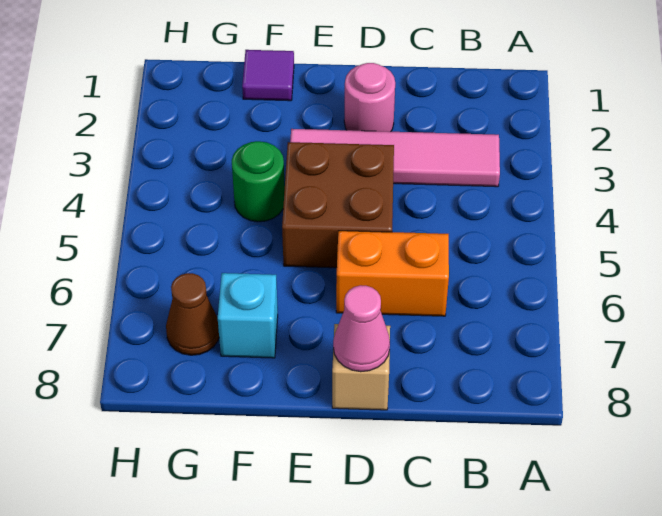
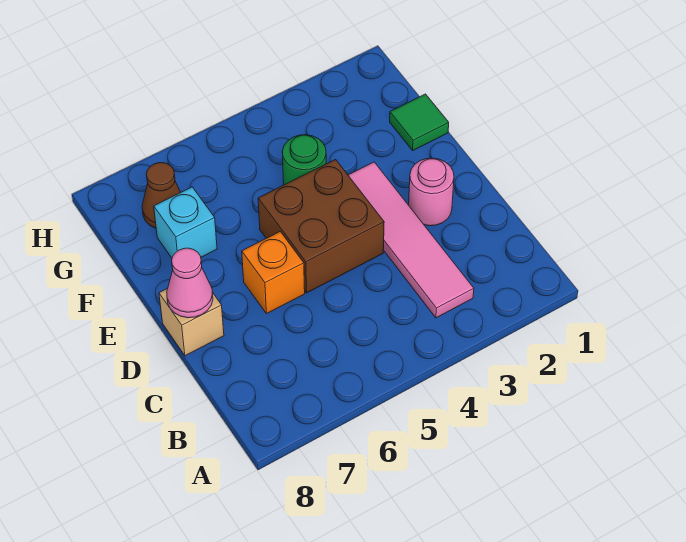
orange brick C6:D6 level 1 -> orange brick D6 level 1
purple tile F1 level 1 -> green tile F1 level 1

